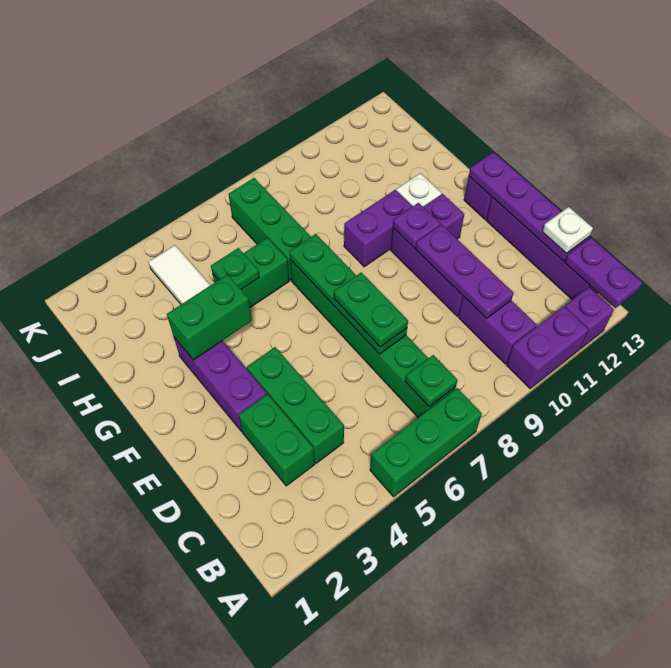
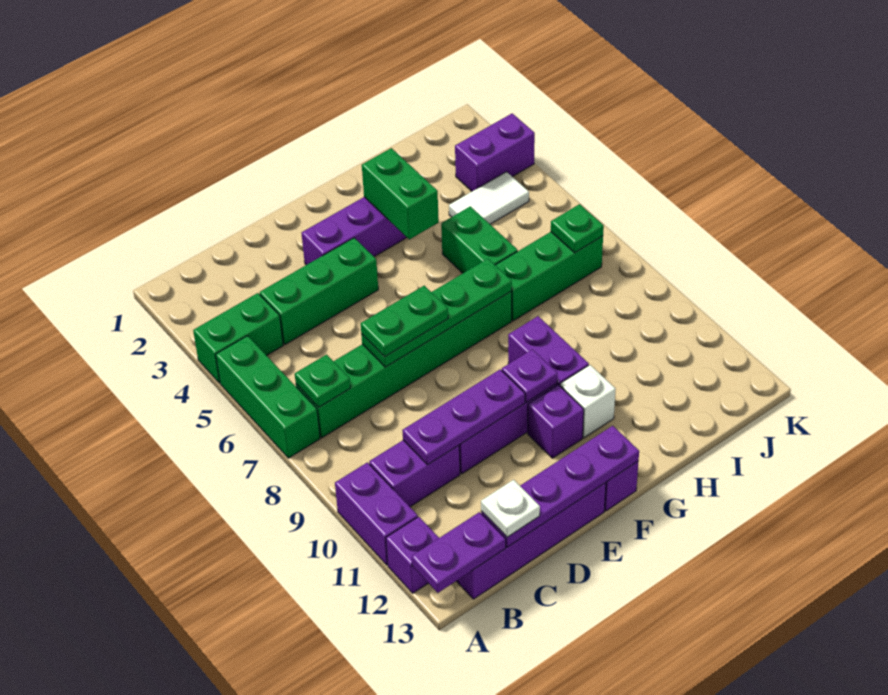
green brick C3:D3 level 1 -> green brick A4:B4 level 1
green plate H5 level 2 -> green plate J7 level 2
none -> purple brick J3:K3 level 1

